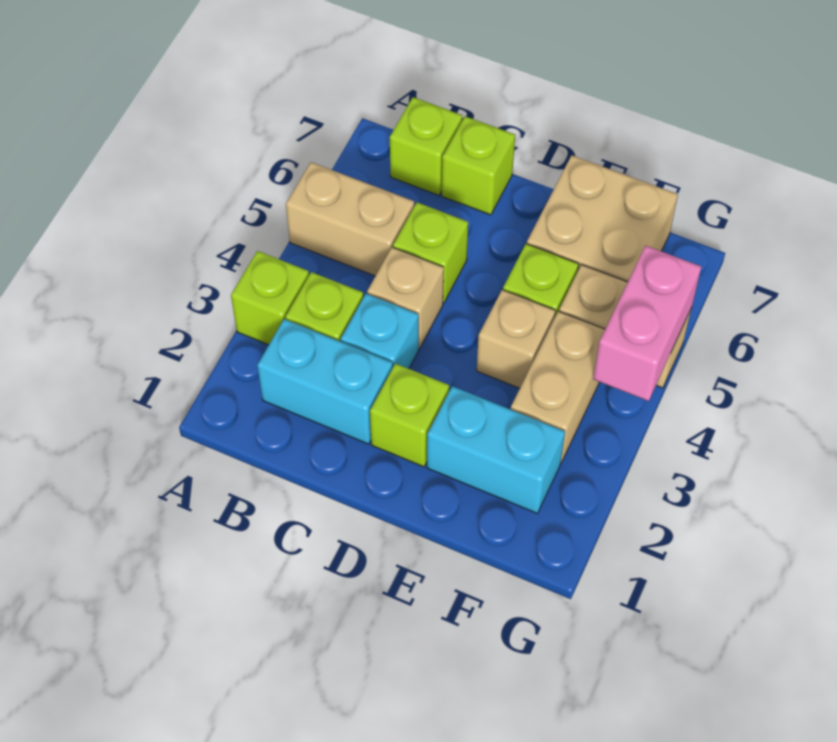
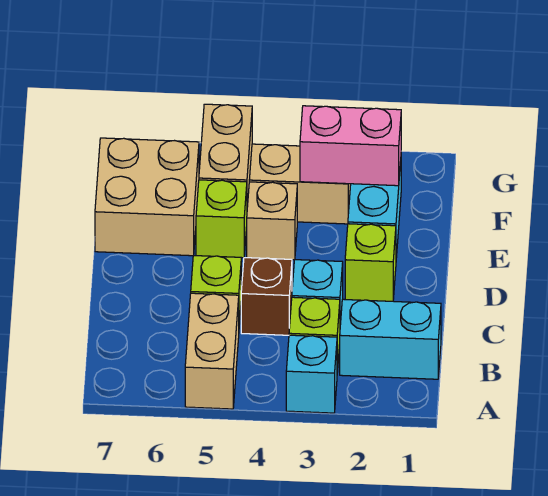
lime brick A3 level 1 -> cyan brick A3 level 1
cyan brick B2:C2 level 1 -> cyan brick B1:B2 level 1
lime brick B7 level 1 -> none
tan brick C4 level 1 -> brown brick C4 level 1
lime brick C7 level 1 -> none
pink brick G4:G5 level 2 -> pink brick F2:F3 level 2

